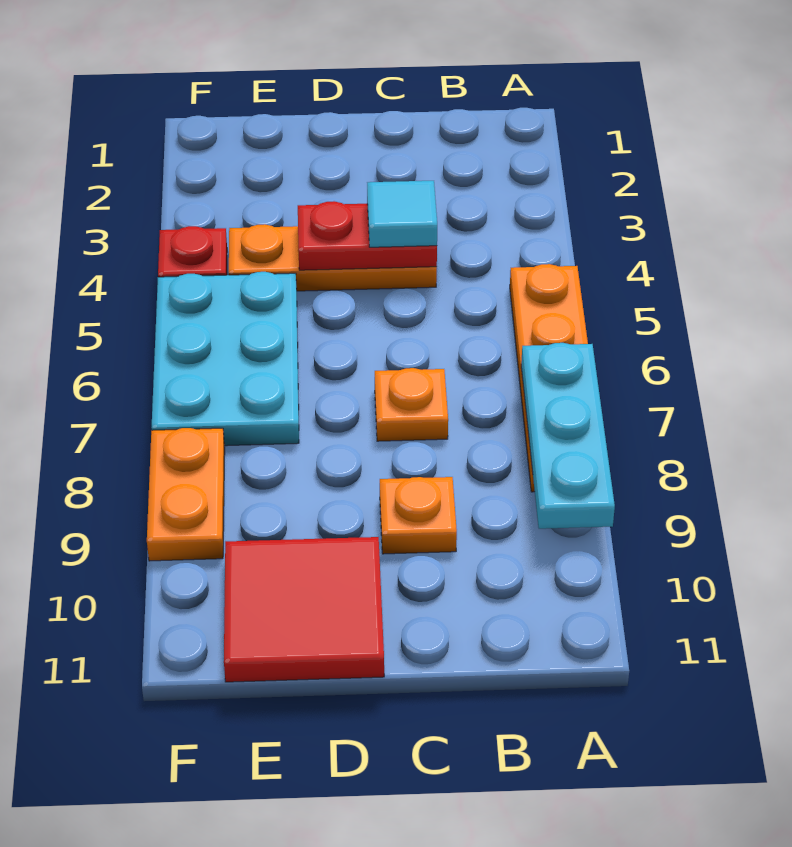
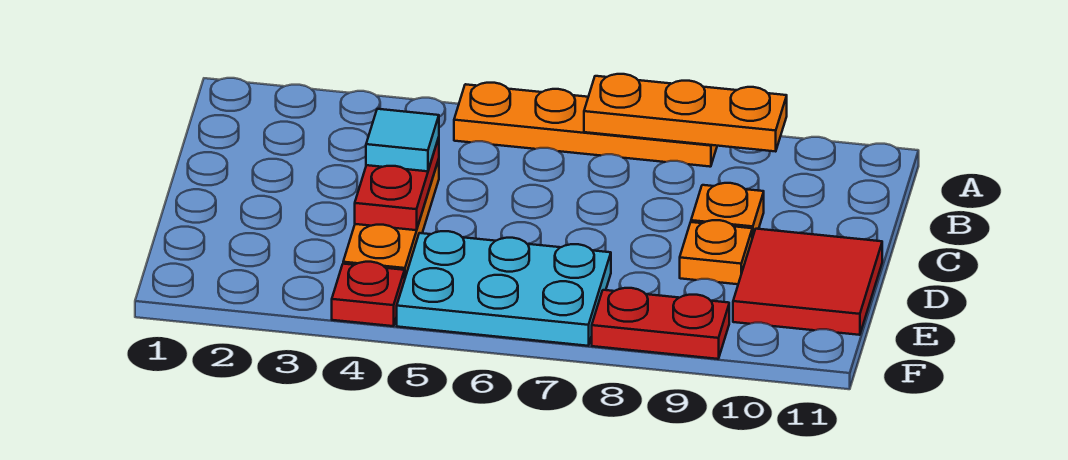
cyan plate A7:A9 level 2 -> orange plate A7:A9 level 2
orange plate C7 level 1 -> orange plate D9 level 1
orange plate F8:F9 level 1 -> red plate F8:F9 level 1

